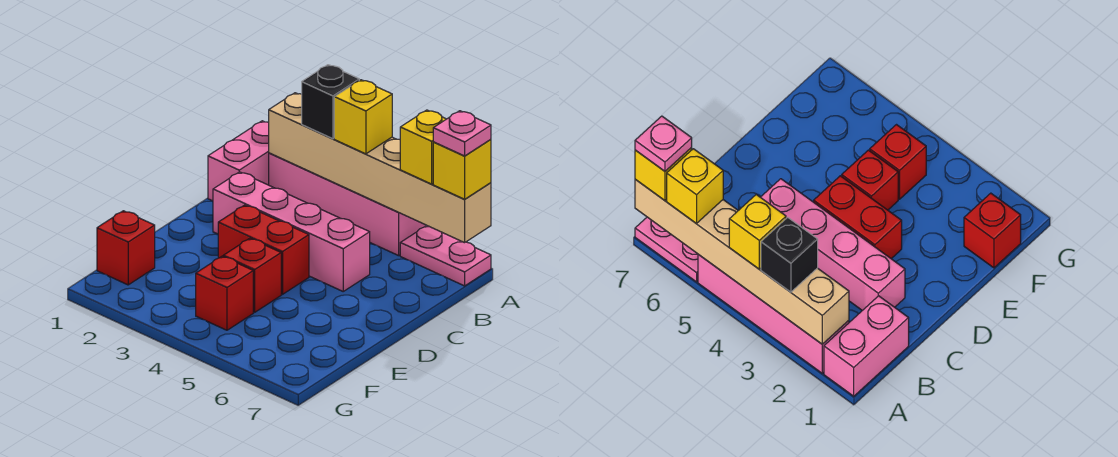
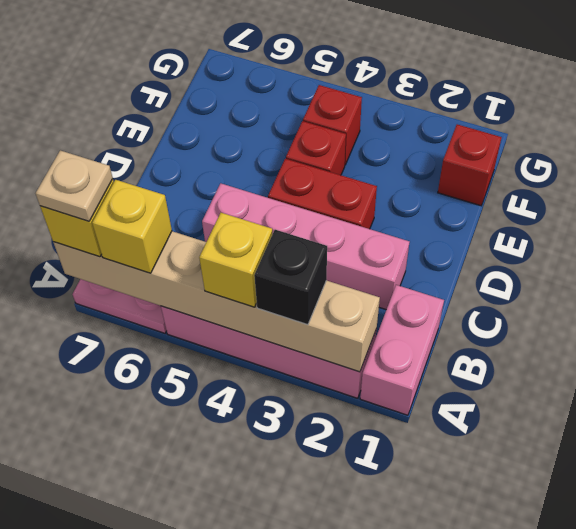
pink plate A7 level 4 -> tan plate A7 level 4

